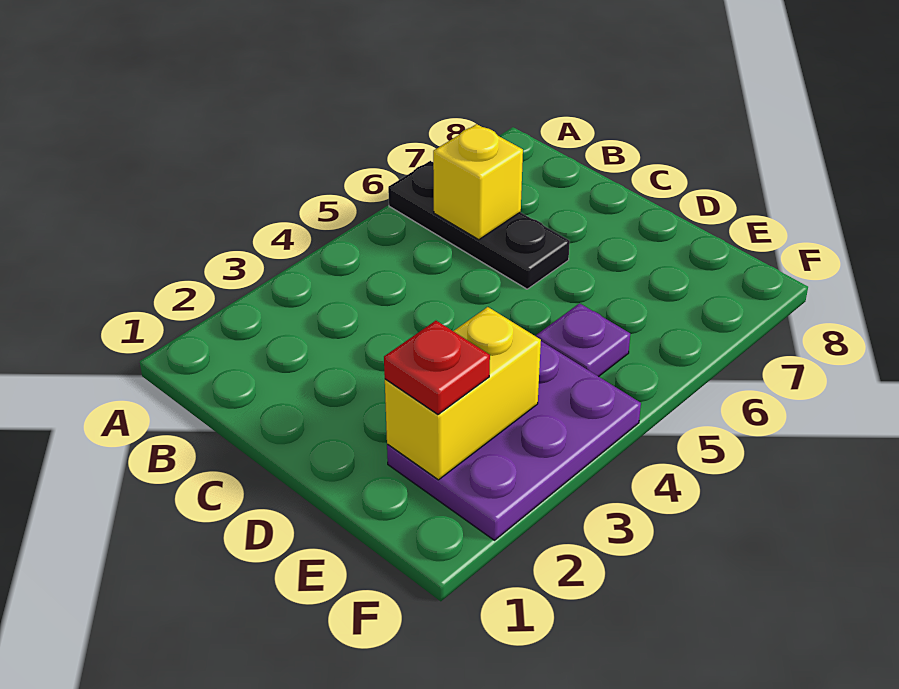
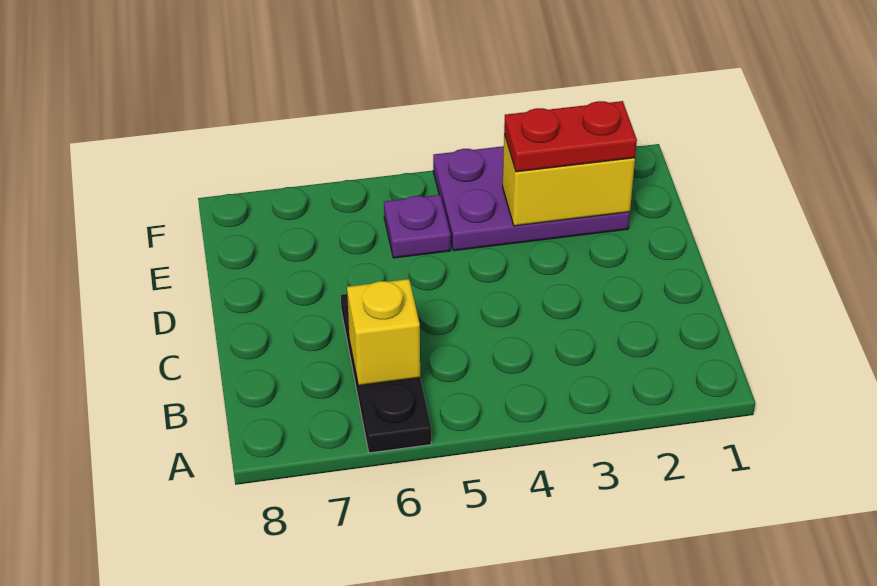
red plate E2 level 3 -> red plate E2:E3 level 3

